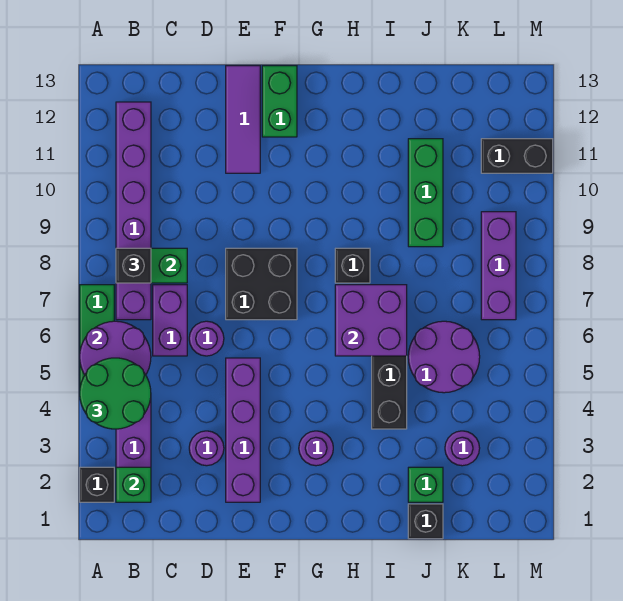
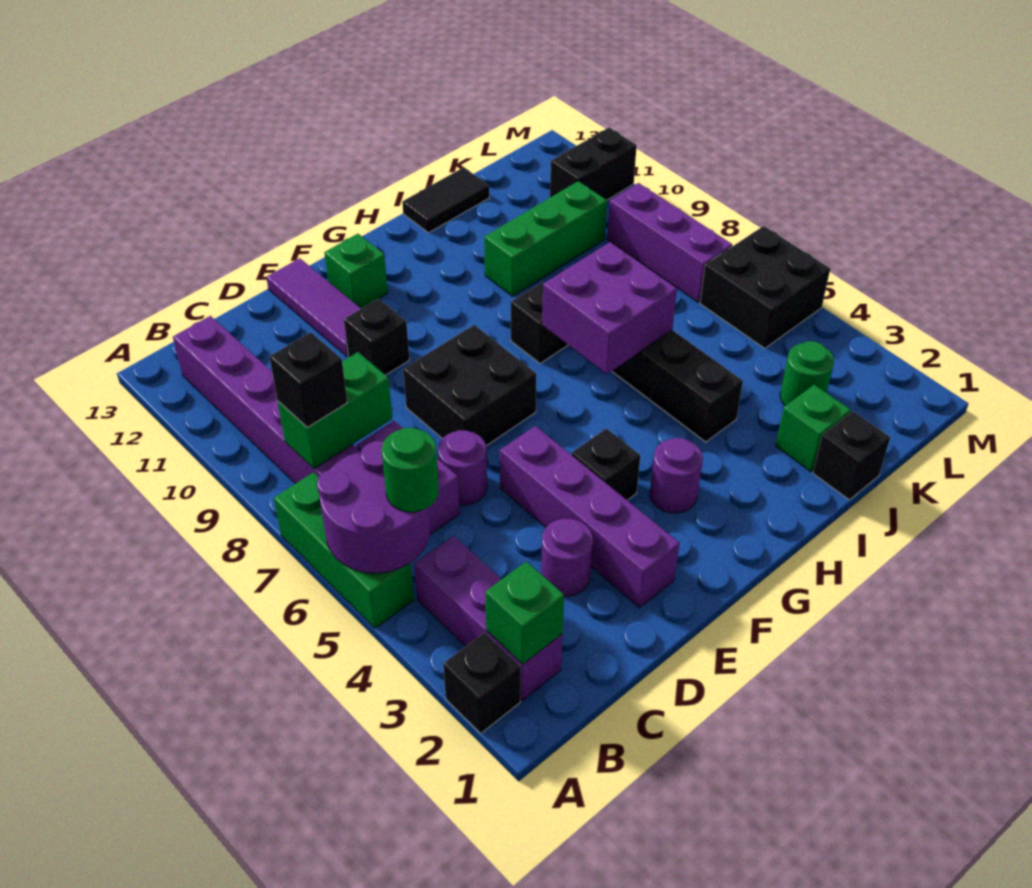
green round brick A4:B5 level 3 -> green round brick B5 level 3
none -> black brick E10 level 1
none -> black brick F4 level 1
green brick F12:F13 level 1 -> green brick F12 level 1
none -> black tile I13:J13 level 1
purple round brick J5:K6 level 1 -> none
green brick J9:J11 level 1 -> green brick I10:K10 level 1
purple round brick K3 level 1 -> green round brick K3 level 1
none -> black brick L5:M6 level 1

